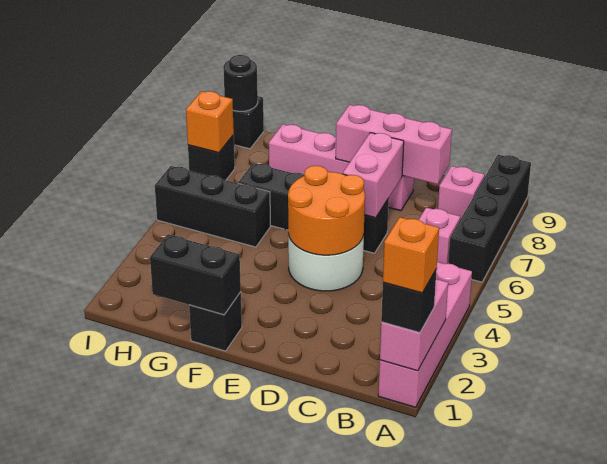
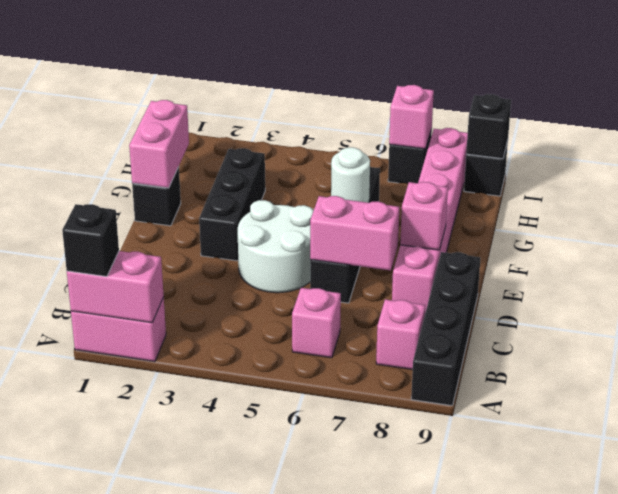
pink brick A1:A4 level 1 -> pink brick A1:A2 level 1
orange brick A1 level 4 -> none
black brick A6:A9 level 1 -> black brick A9:D9 level 1
pink brick C8:E8 level 2 -> pink brick E8 level 2
orange round brick D4:E5 level 2 -> none
pink brick D8:G8 level 1 -> pink brick D8:I8 level 1
black brick F1:G1 level 2 -> pink brick F1:G1 level 2
none -> white round brick F6 level 2
black brick G5:I5 level 1 -> black brick E3:G3 level 1
orange brick I7 level 2 -> pink brick I7 level 2
black round brick I9 level 2 -> black brick I9 level 2

